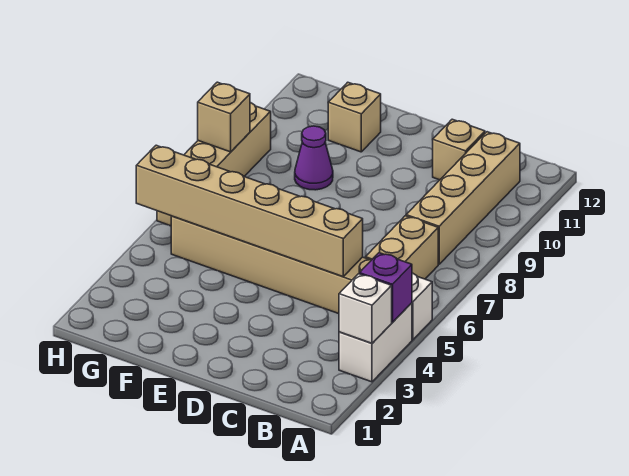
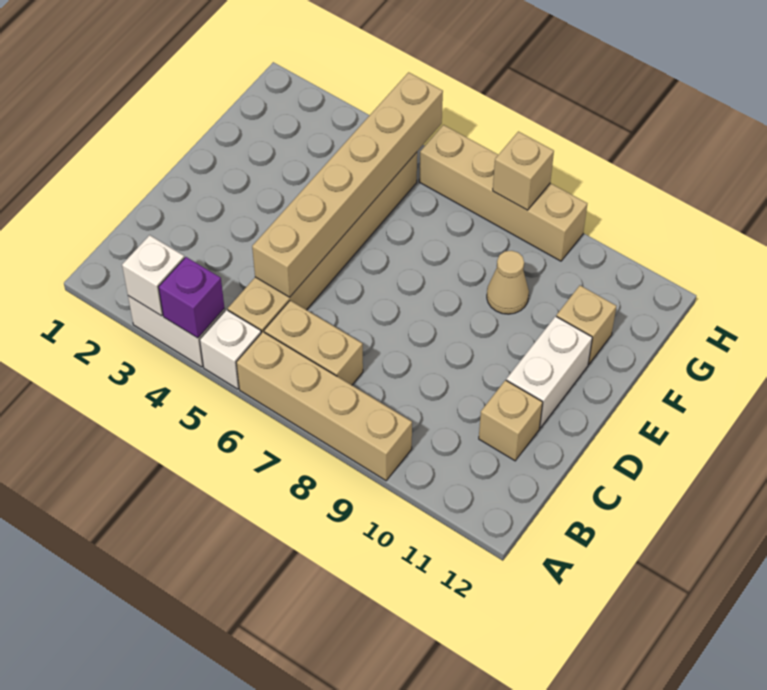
tan brick B8:B11 level 1 -> tan brick A6:A9 level 1
none -> white brick D11:E11 level 1
purple cone F9 level 1 -> tan cone F9 level 1

